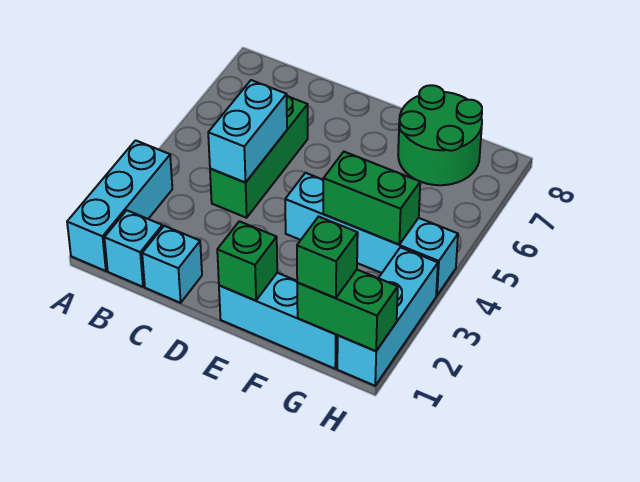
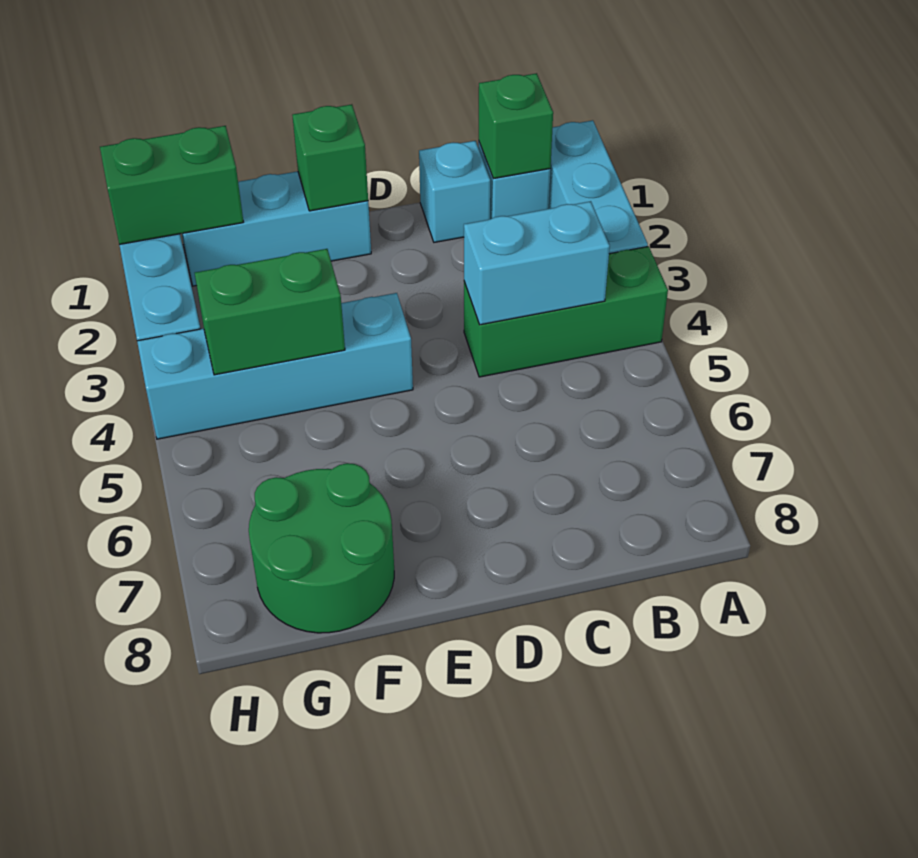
green brick C4:C6 level 1 -> green brick A4:C4 level 1
cyan brick C4:C5 level 2 -> cyan brick B4:C4 level 2
green brick G1 level 3 -> green brick B1 level 2

